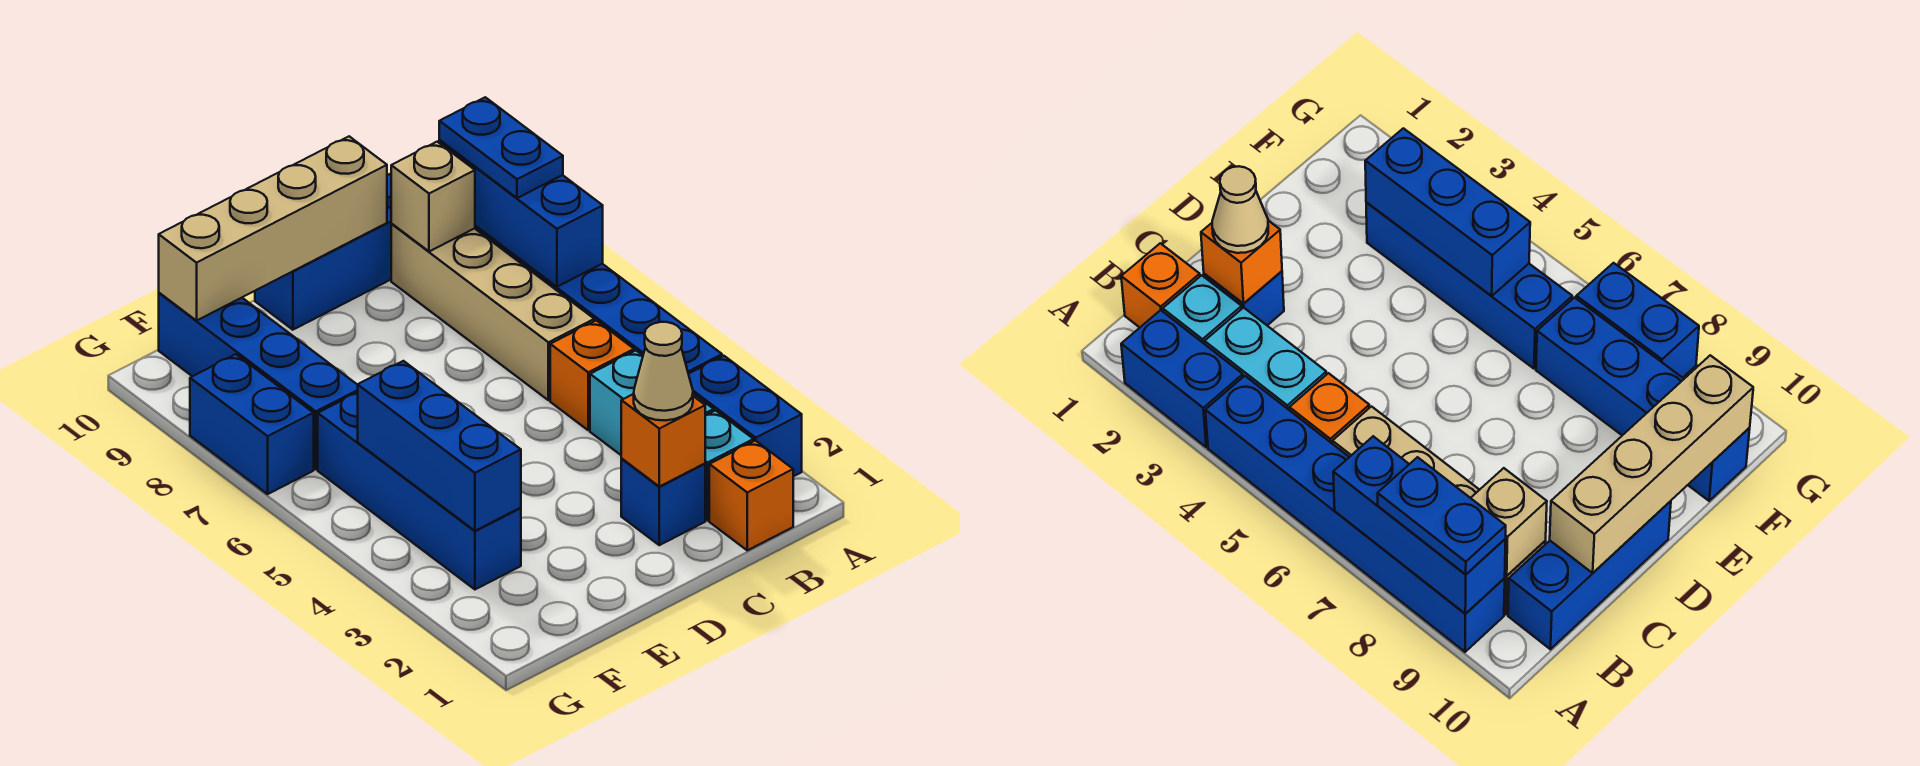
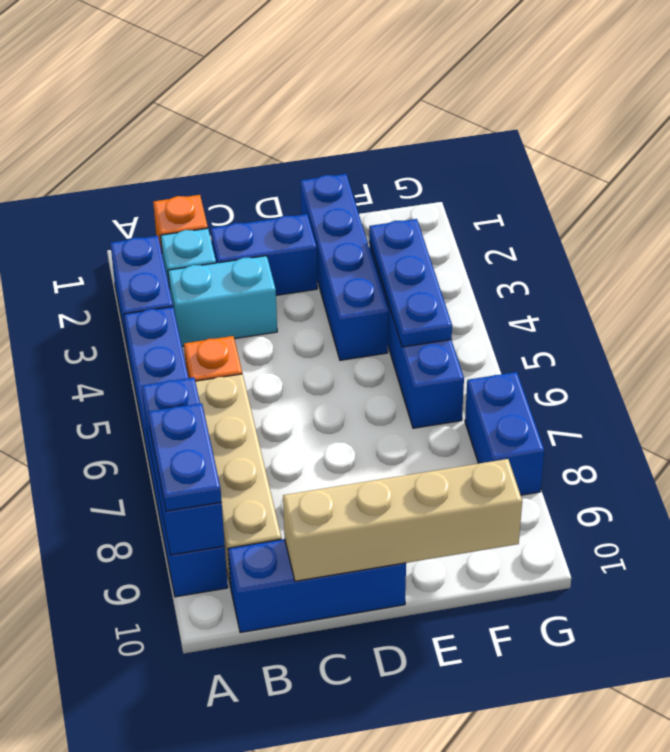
cyan brick B3:B4 level 1 -> cyan brick B3:C3 level 1
tan brick B9 level 2 -> none
blue brick C2 level 1 -> blue brick C2:D2 level 1
orange brick C2 level 2 -> none
tan cone C2 level 3 -> none
blue brick F3:F5 level 2 -> blue plate F3:F5 level 2
blue brick F7:F10 level 1 -> blue brick E1:E4 level 1

